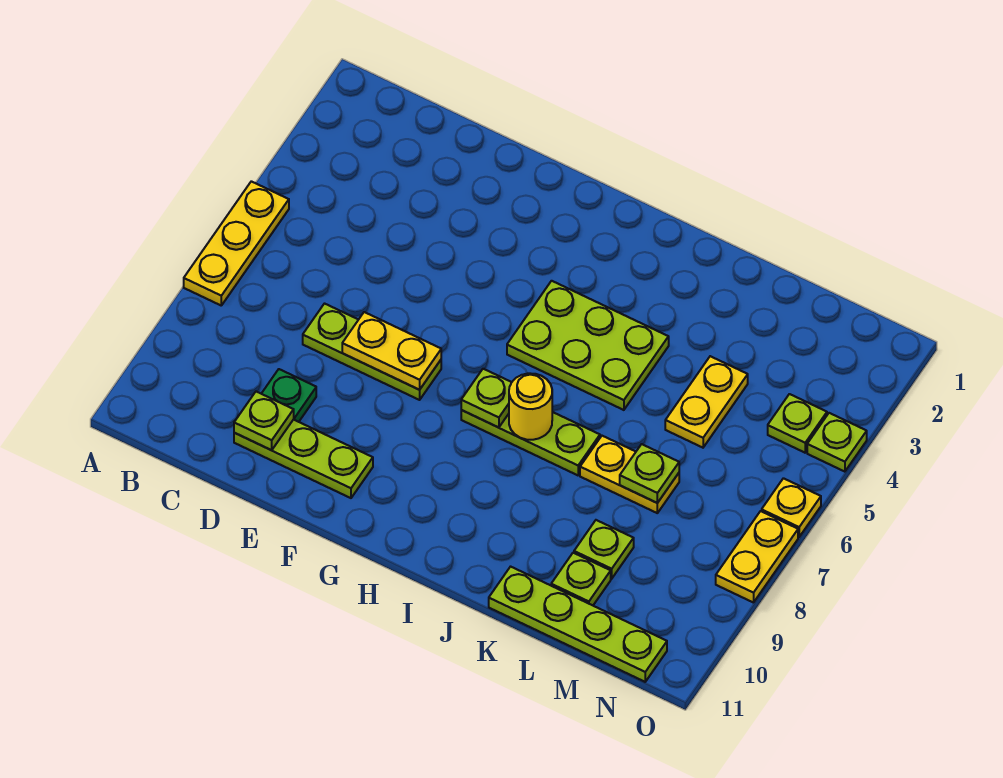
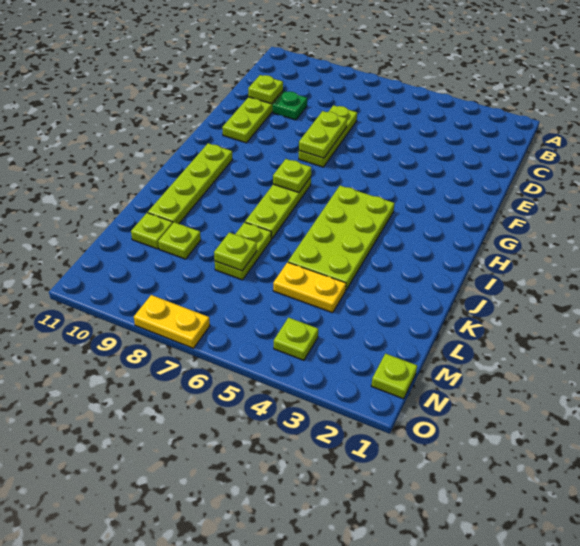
yellow plate A5:A7 level 1 -> none
yellow plate E7:F7 level 2 -> lime plate E7:F7 level 2
lime plate H4:J5 level 1 -> lime plate H4:K5 level 1
yellow round brick I7 level 2 -> none
yellow plate K7:L7 level 1 -> lime plate K7:L7 level 1
lime plate K11:N11 level 1 -> lime plate H10:K10 level 1
lime plate O4 level 1 -> lime plate N1 level 1
yellow plate O6 level 1 -> none

